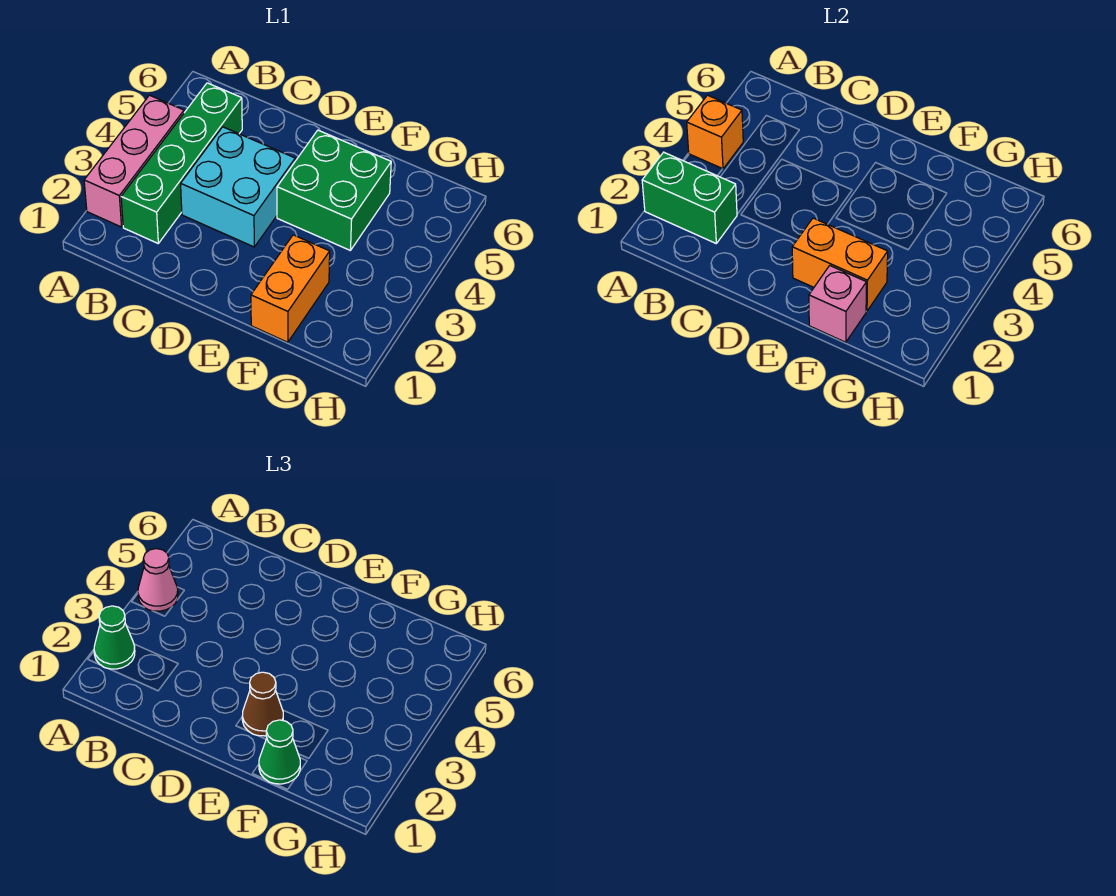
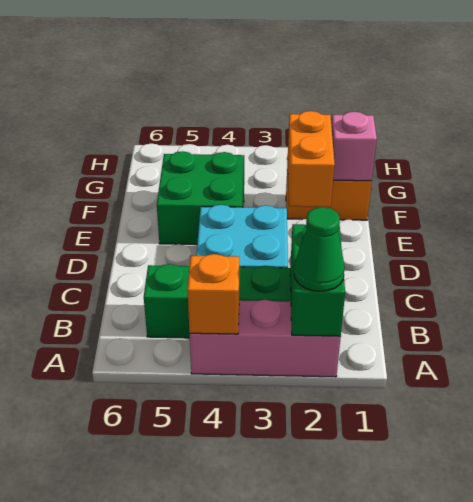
pink cone A4 level 3 -> none
brown cone E2 level 3 -> none
green cone F1 level 3 -> none

